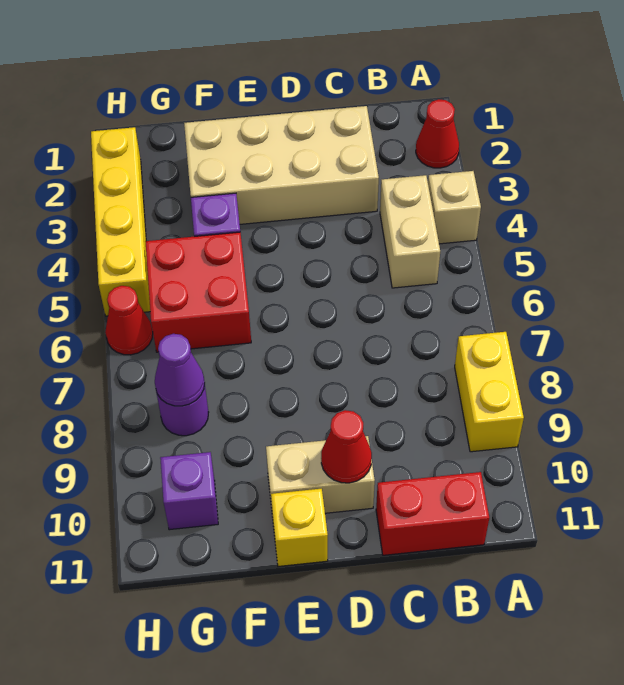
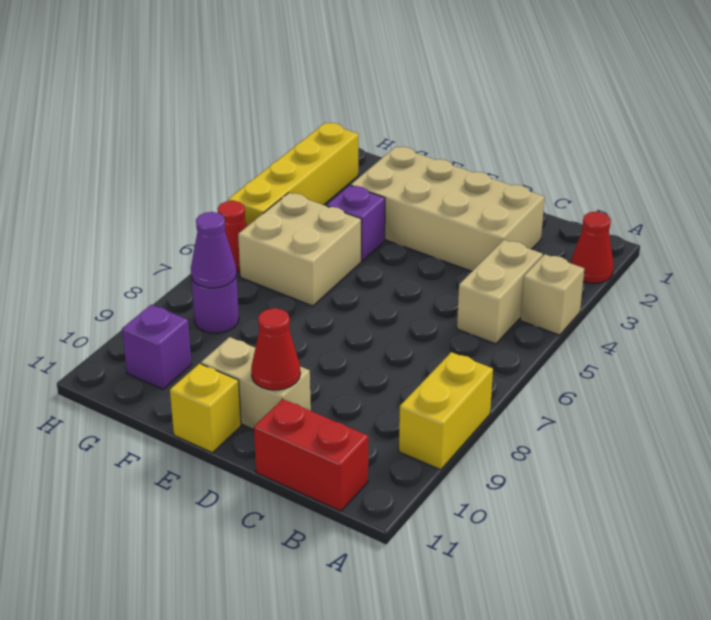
red brick F5:G6 level 1 -> tan brick F5:G6 level 1

